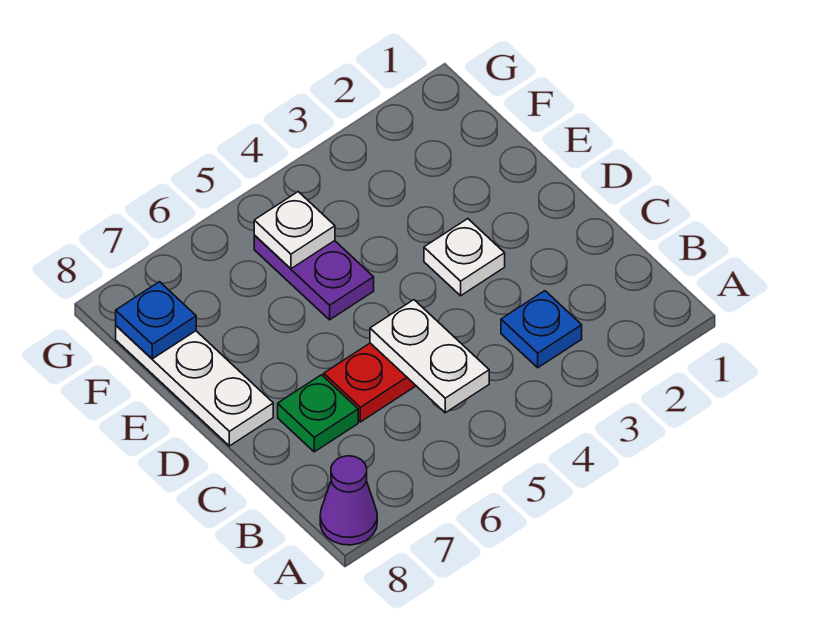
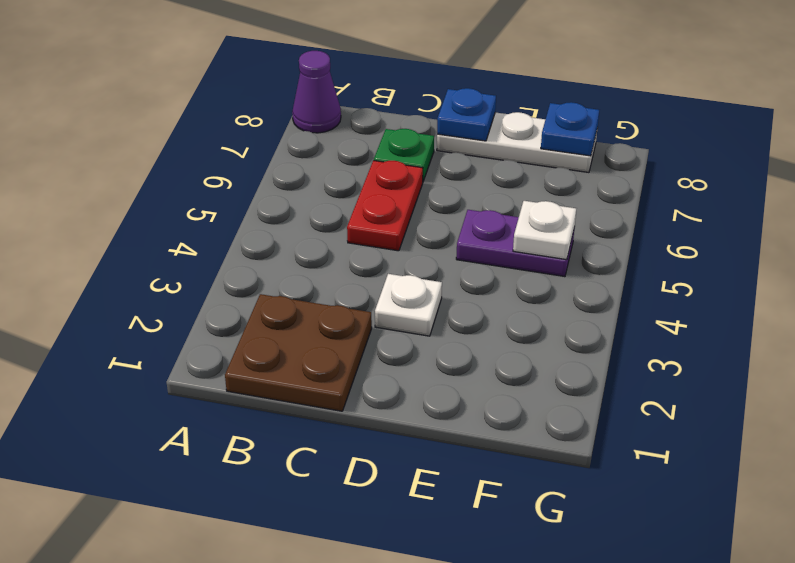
none -> brown plate B1:C2 level 1
blue plate B3 level 1 -> blue plate D8 level 2
white plate B5:C5 level 2 -> none

